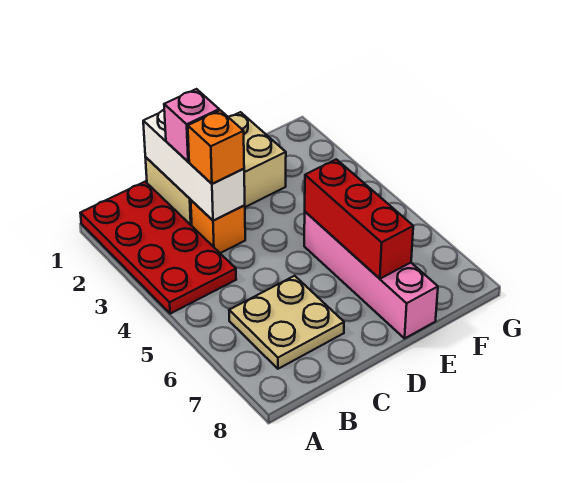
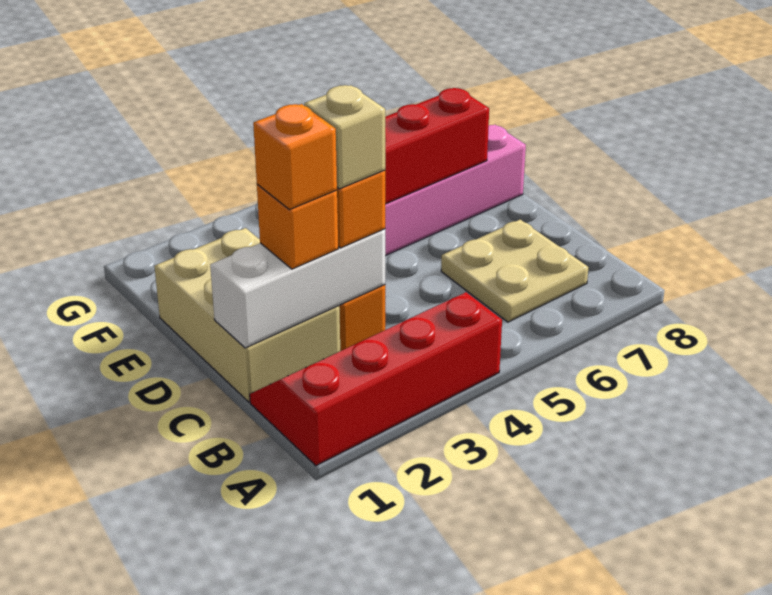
red plate A1:B4 level 1 -> red slope A1:B4 level 1 top A
pink brick C2 level 3 -> orange brick C2 level 3
none -> orange brick C2 level 4
none -> tan brick C3 level 4

